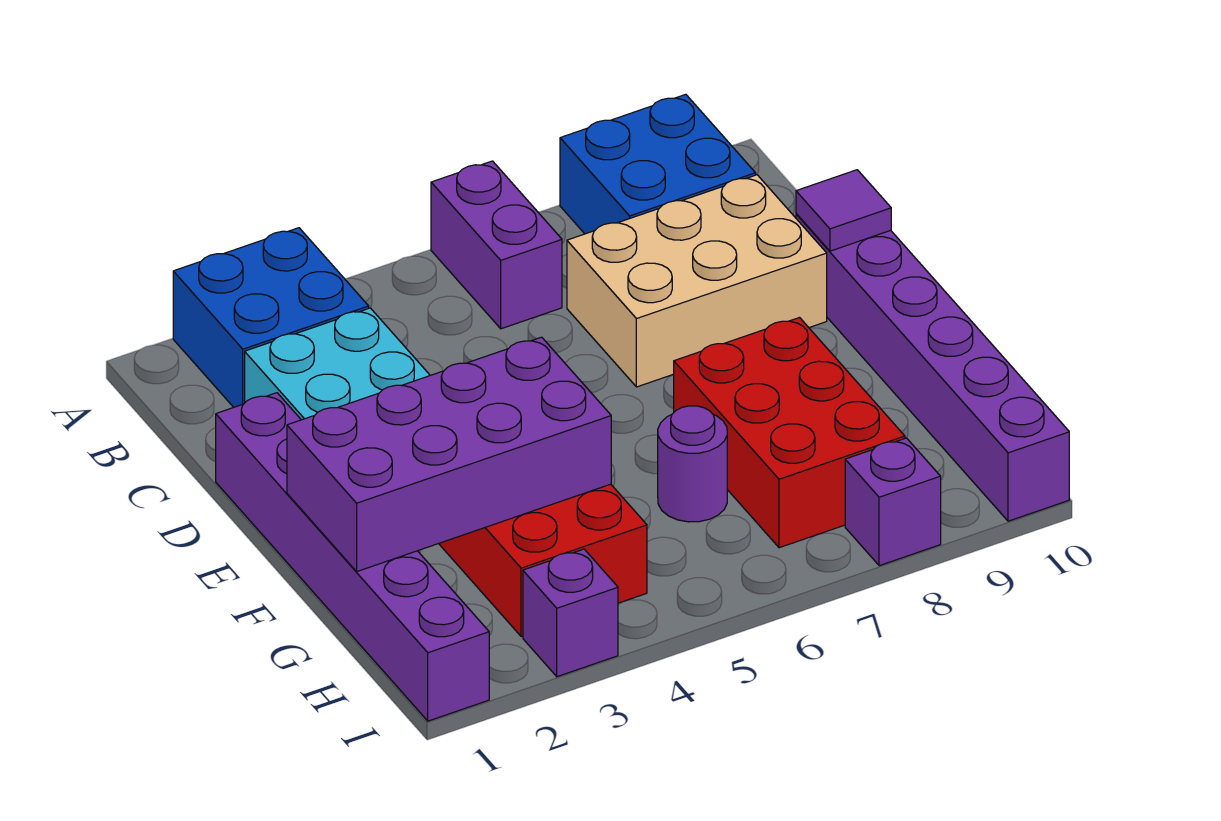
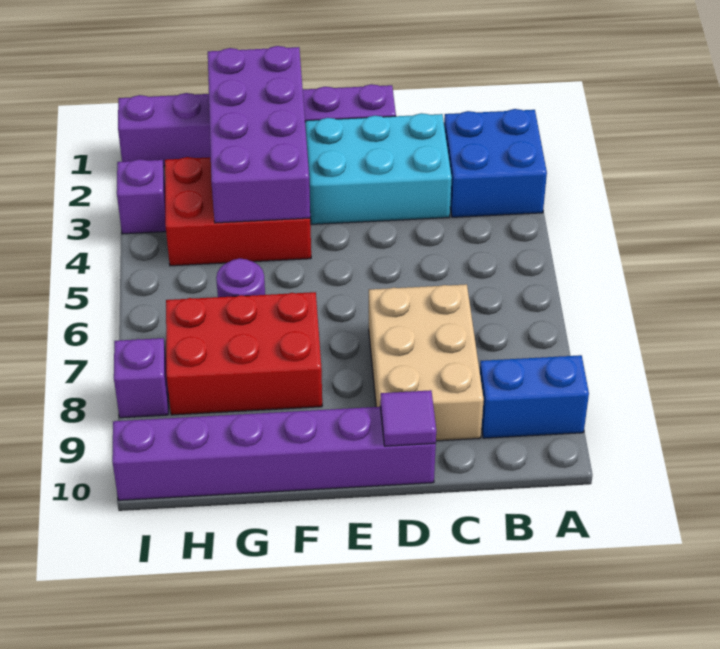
purple brick A6:B6 level 1 -> none
blue brick A8:B9 level 1 -> blue brick A9:B9 level 1

